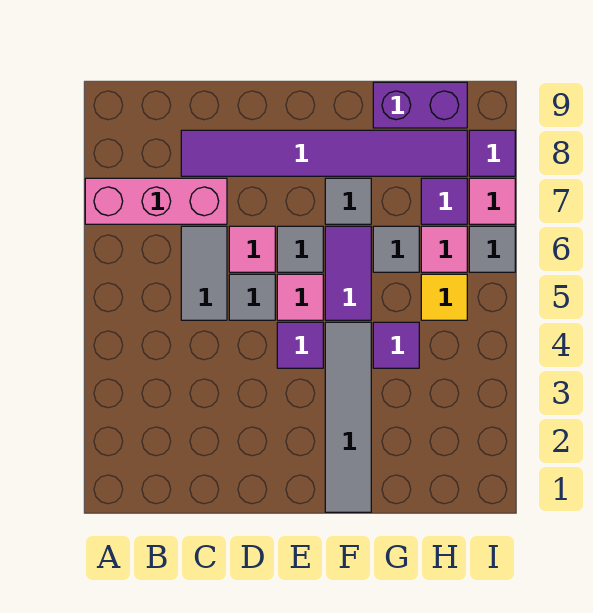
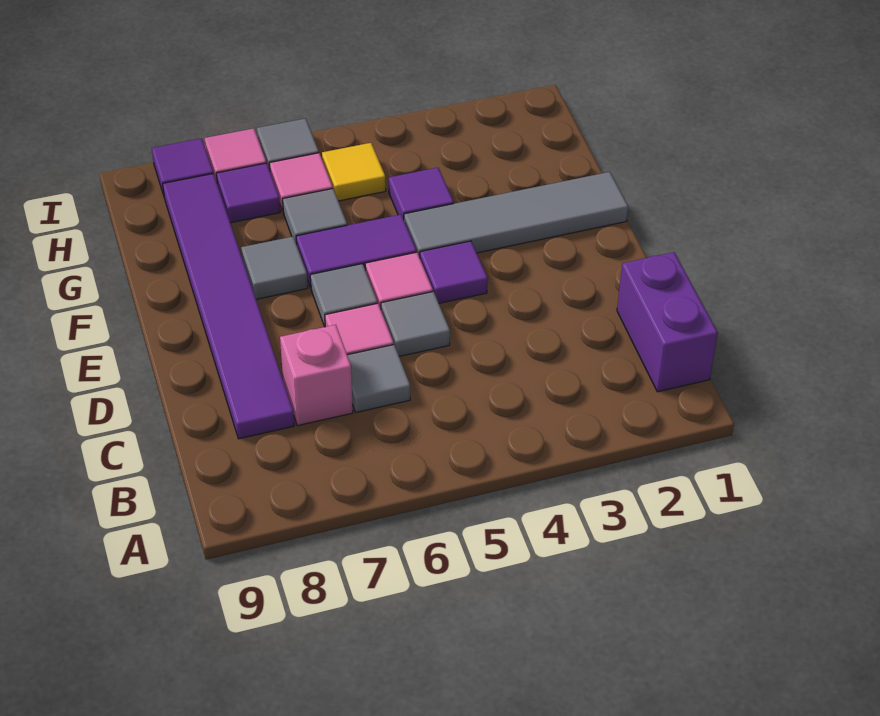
pink brick A7:C7 level 1 -> pink brick C7 level 1
grey tile C5:C6 level 1 -> grey tile C6 level 1
purple brick G9:H9 level 1 -> purple brick B1:C1 level 1

